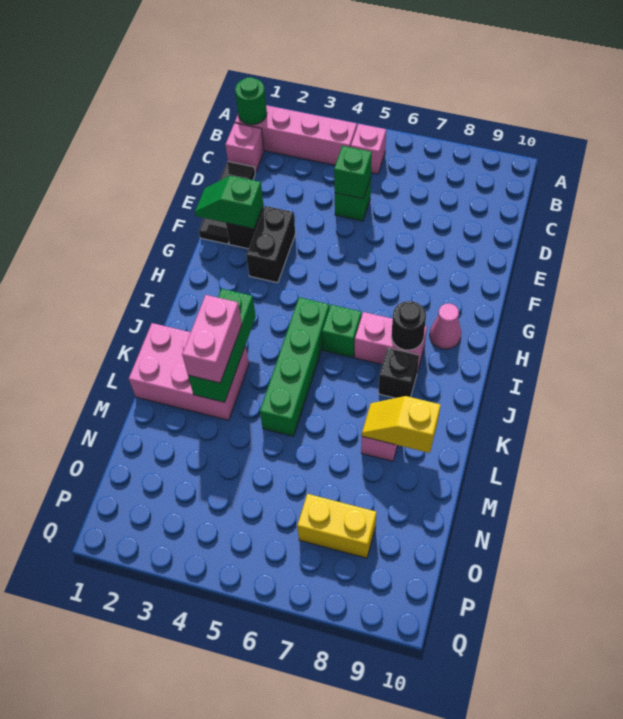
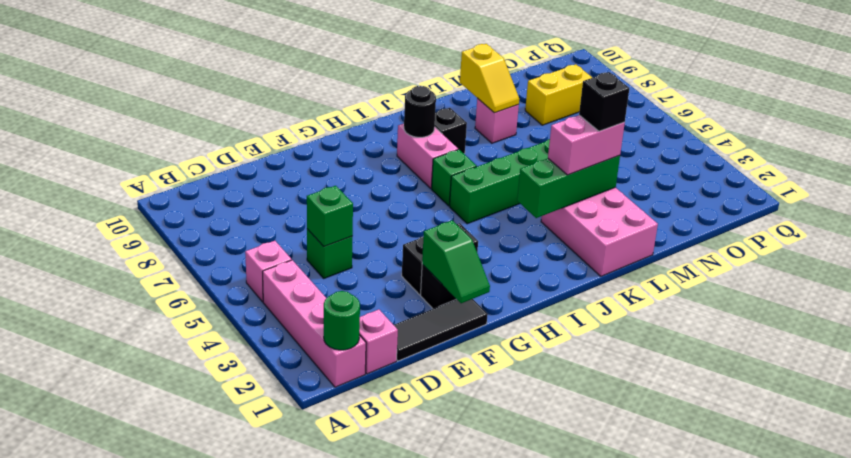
pink cone H9 level 1 -> none
none -> black brick L3 level 4
yellow brick O7:O8 level 1 -> yellow brick N8:O8 level 1

